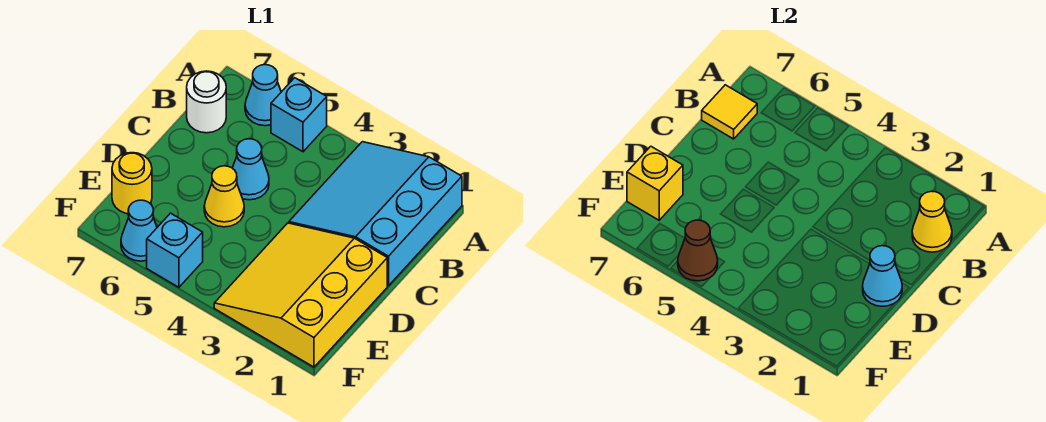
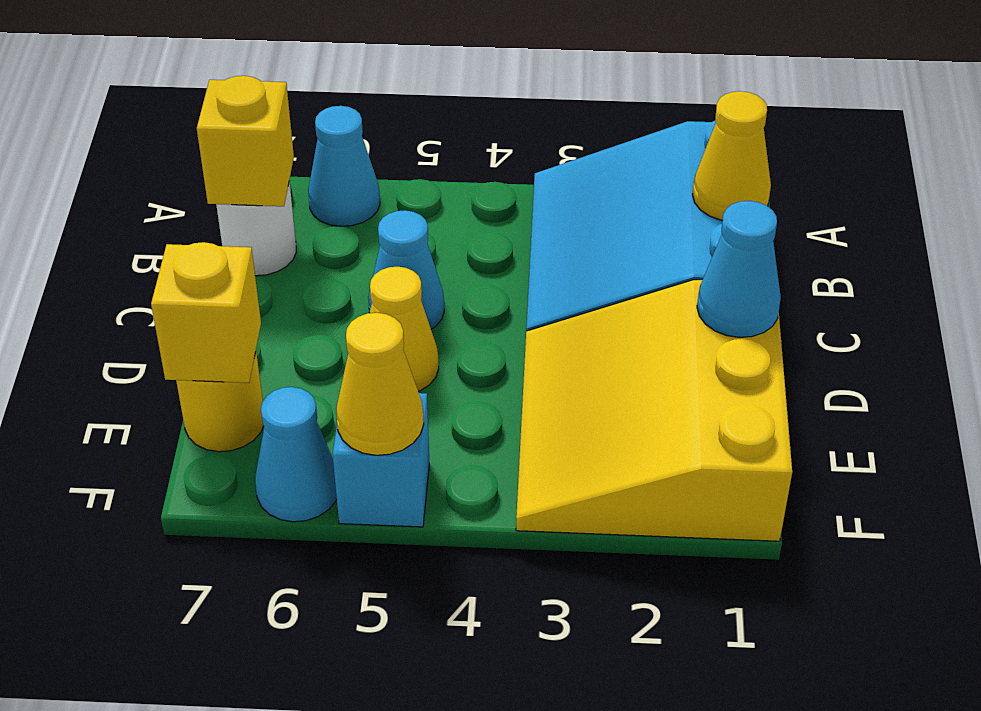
cyan brick A5 level 1 -> none
yellow tile B7 level 2 -> yellow brick B7 level 2
brown cone F5 level 2 -> yellow cone F5 level 2

